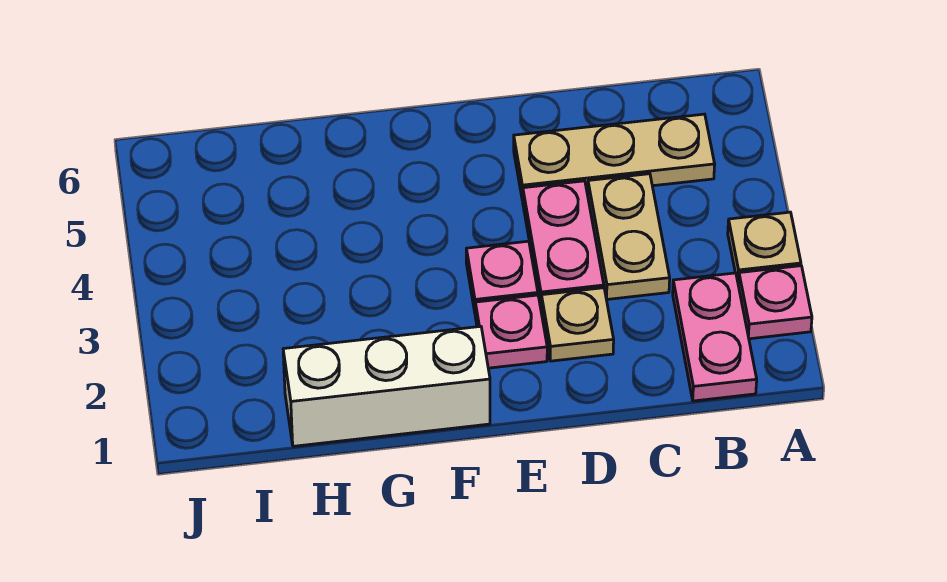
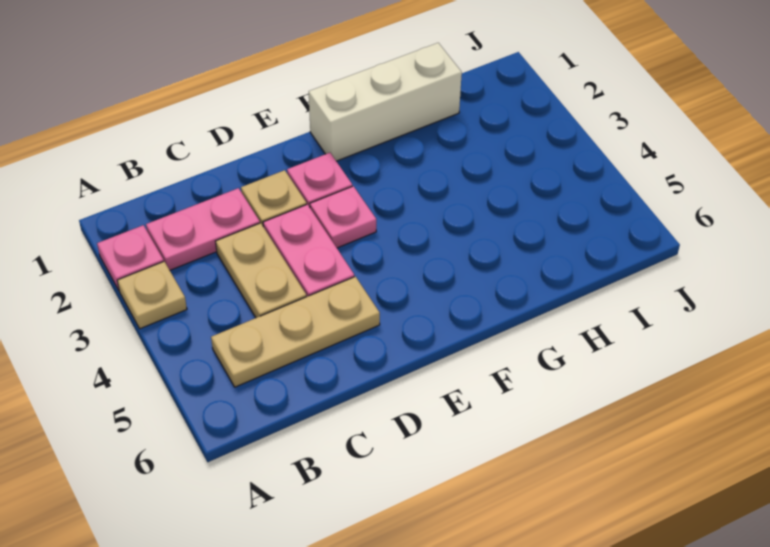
pink plate B1:B2 level 1 -> pink plate B2:C2 level 1

